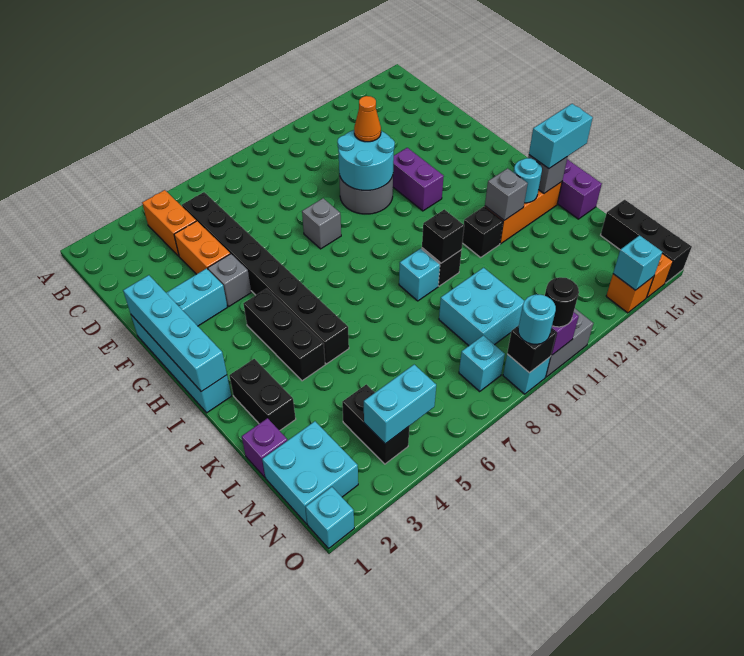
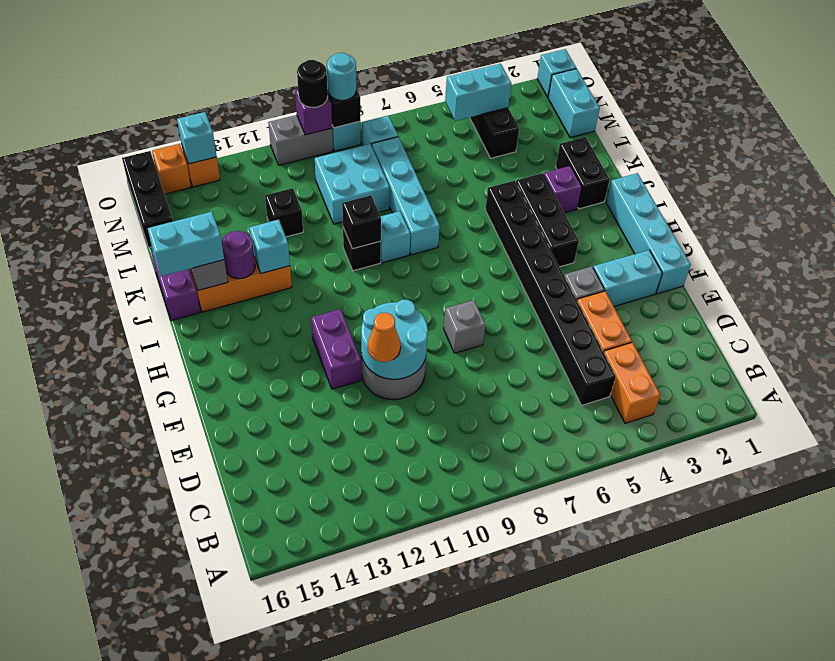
cyan brick F1:I1 level 2 -> cyan brick J8:M8 level 1
black brick J12 level 1 -> black brick L12 level 1
grey brick J13 level 2 -> cyan brick J13 level 2
cyan round brick J14 level 2 -> purple round brick J14 level 2
purple brick L1 level 1 -> purple brick J3 level 1
cyan brick M1:N2 level 1 -> cyan brick M1:N1 level 1

